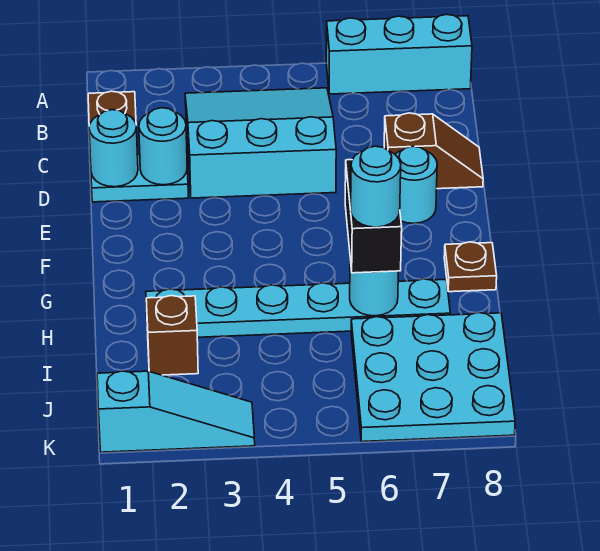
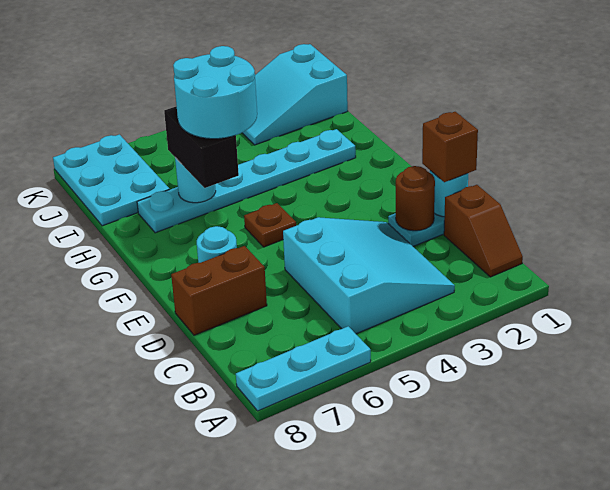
cyan brick A6:A8 level 1 -> cyan plate A6:A8 level 1
cyan slope B3:D5 level 1 top D -> cyan slope B3:D5 level 1 top 5
cyan round brick D2 level 2 -> brown round brick D2 level 2
brown slope D7:D8 level 1 top 7 -> brown brick D7:D8 level 1
brown plate G8 level 1 -> brown plate F5 level 1
cyan round brick H6 level 4 -> cyan round brick G5:H6 level 4
brown brick I2 level 1 -> brown brick D1 level 3
cyan plate I6:K8 level 1 -> cyan plate I7:K8 level 1
cyan slope K1:K3 level 1 top 1 -> cyan slope J1:K3 level 1 top 1

